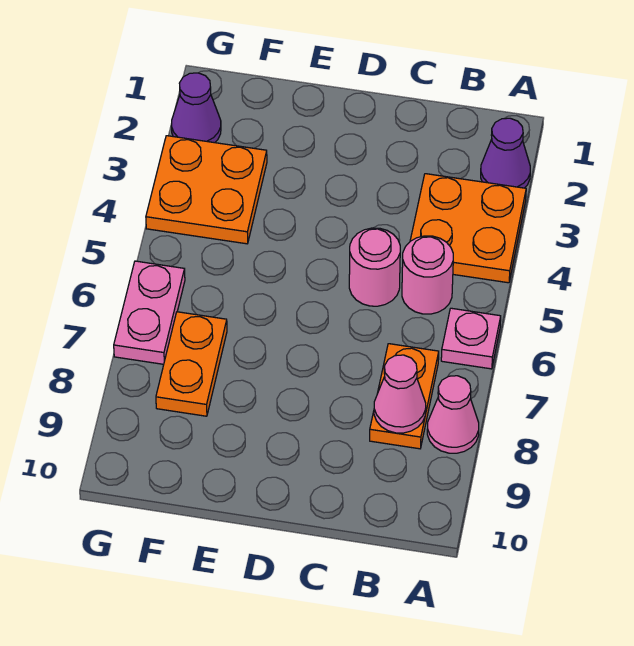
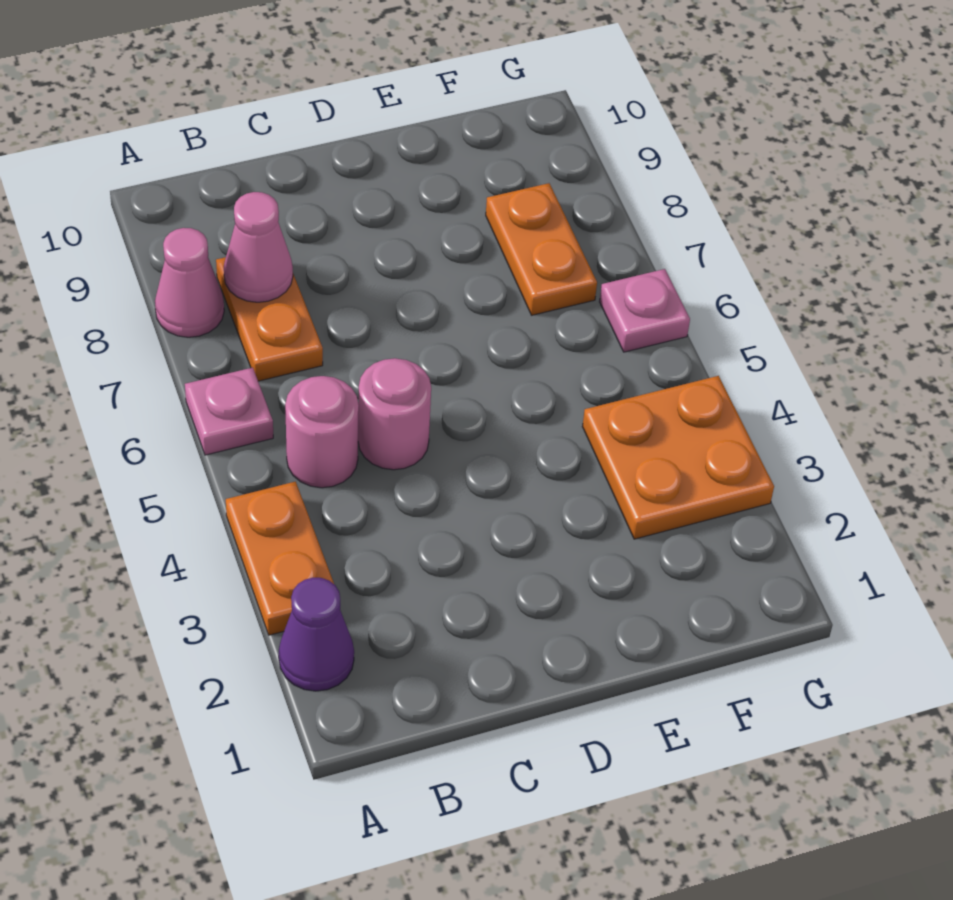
orange plate A3:B4 level 1 -> orange plate A3:A4 level 1
purple cone G2 level 1 -> none
pink plate G6:G7 level 1 -> pink plate G6 level 1

